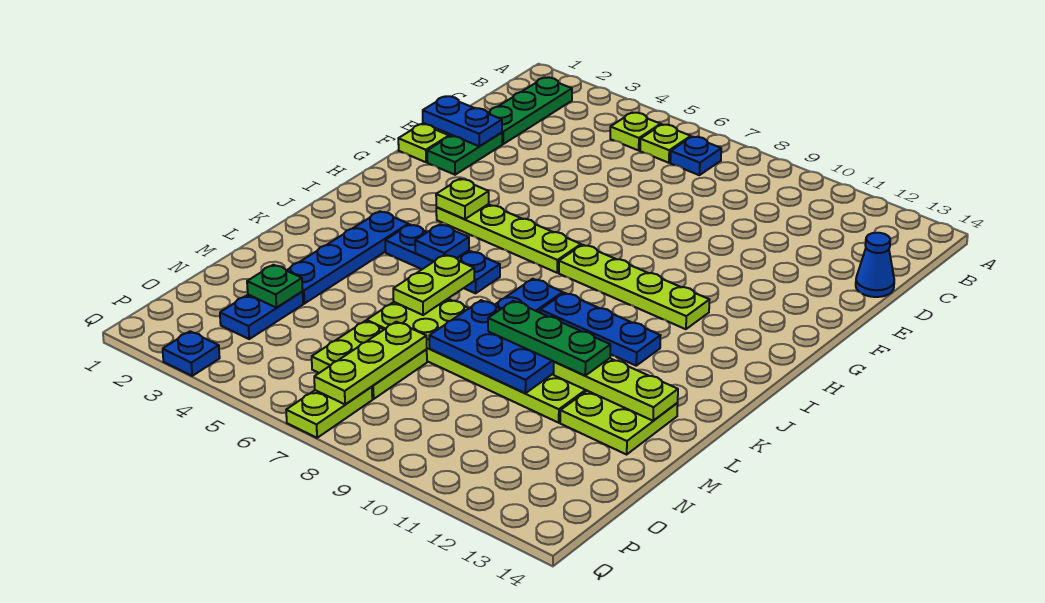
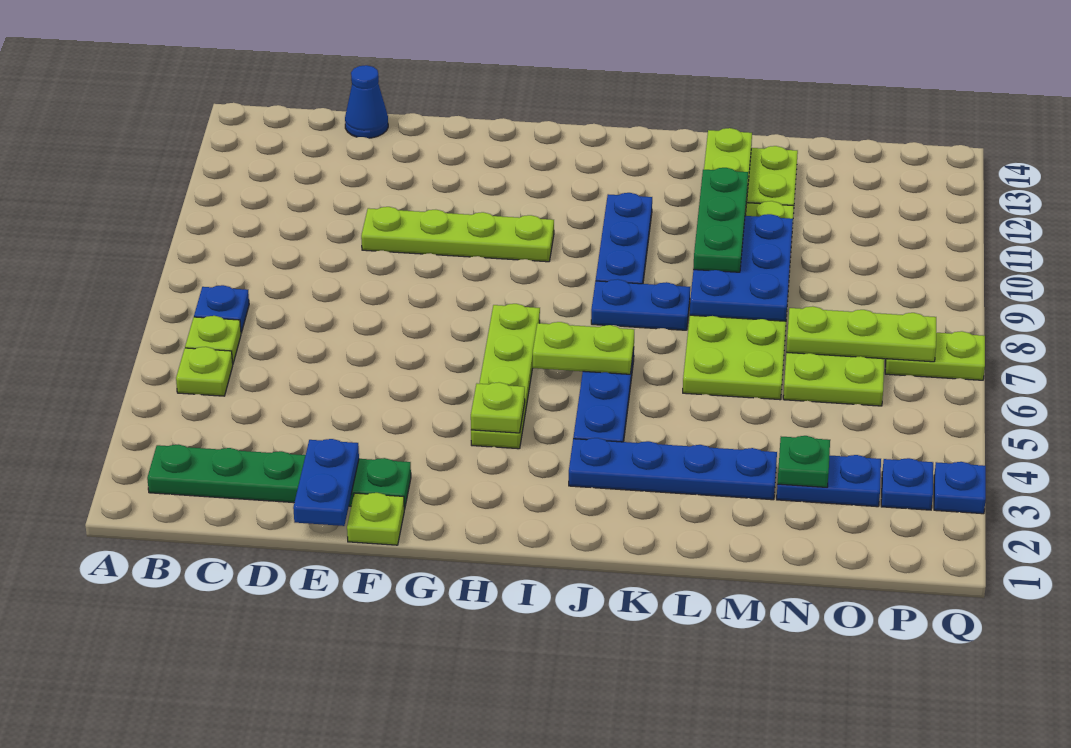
lime plate H8:H11 level 1 -> lime plate E10:H10 level 1
blue plate J5 level 2 -> blue plate P3 level 1
lime plate K6:L6 level 2 -> lime plate I6:J6 level 2

